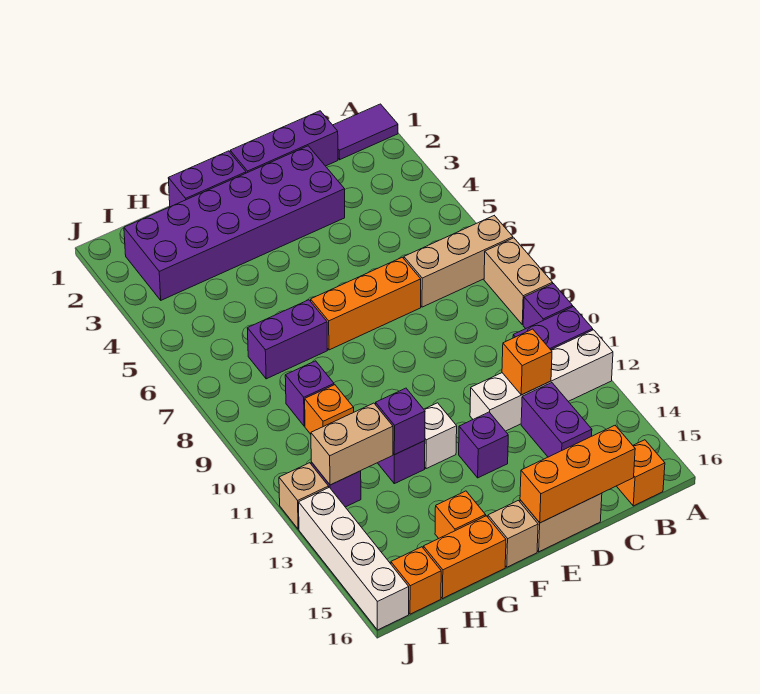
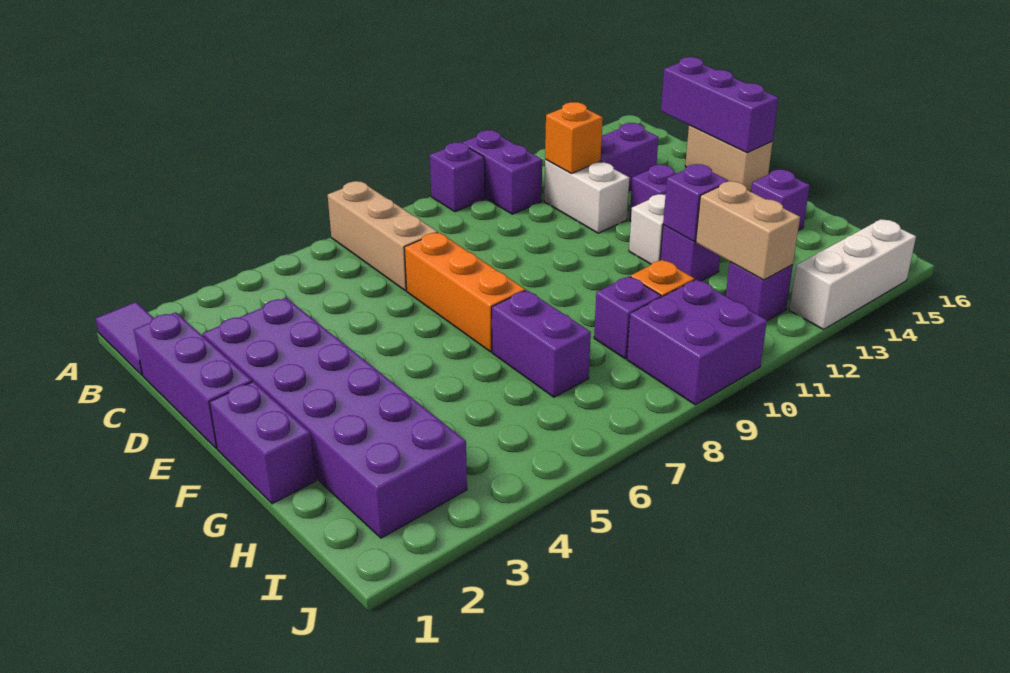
tan brick A8:A9 level 1 -> none
white brick A12:D12 level 1 -> white brick C12:D12 level 1
orange brick B16 level 1 -> none
orange brick C16:E16 level 2 -> purple brick C16:E16 level 2
tan brick F16 level 1 -> none
orange brick G15 level 1 -> purple brick G15 level 1
orange brick G16:H16 level 1 -> none
none -> purple brick I9:J10 level 1
orange brick I16 level 1 -> none
tan brick J12 level 1 -> none
white brick J13:J16 level 1 -> white brick J13:J15 level 1

